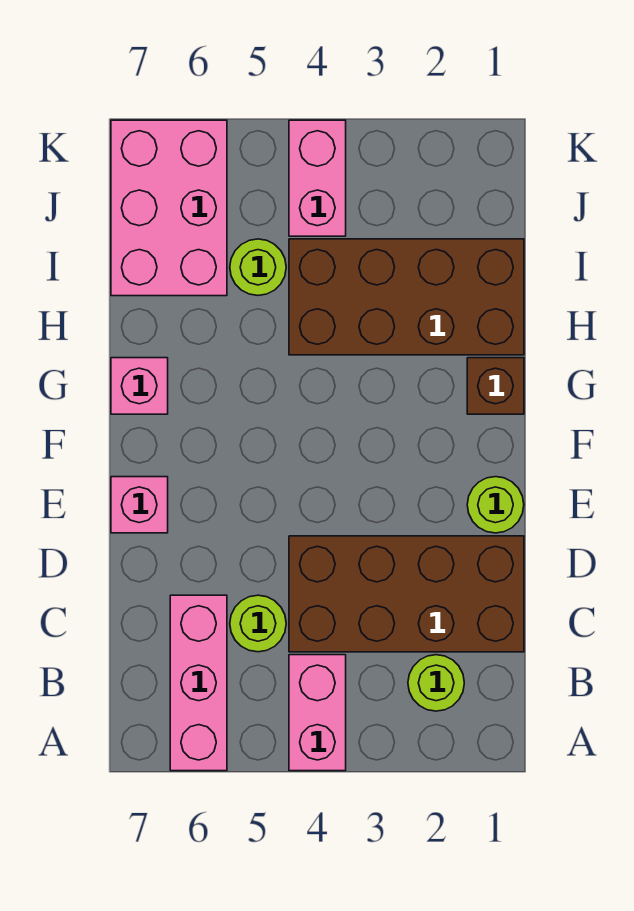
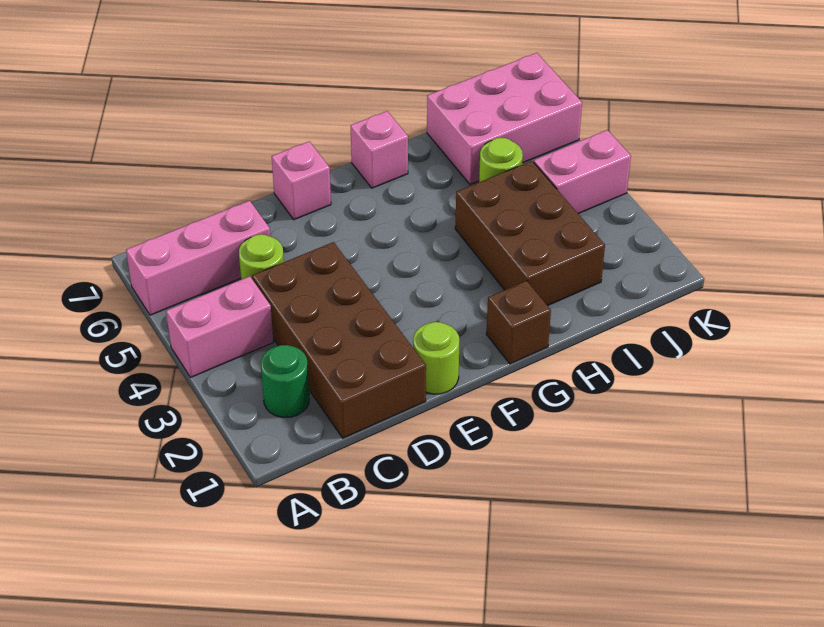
lime round brick B2 level 1 -> green round brick B2 level 1
brown brick H1:I4 level 1 -> brown brick H2:I4 level 1

